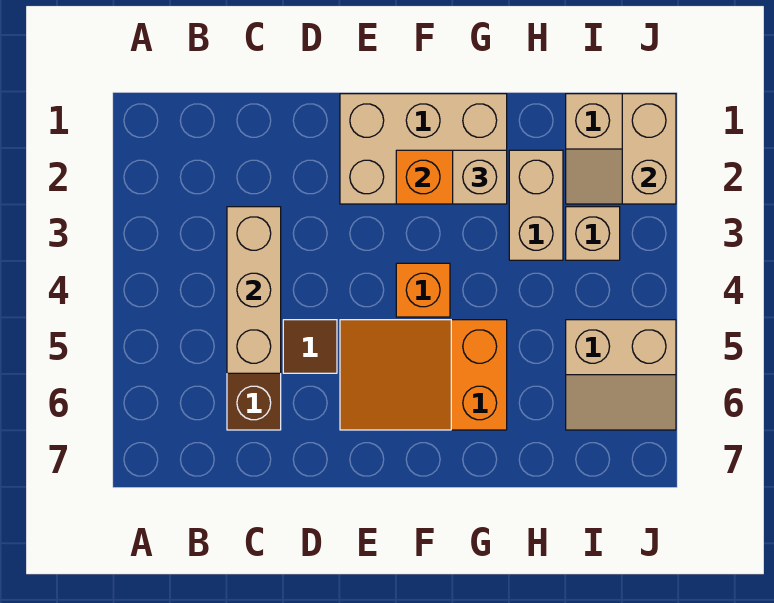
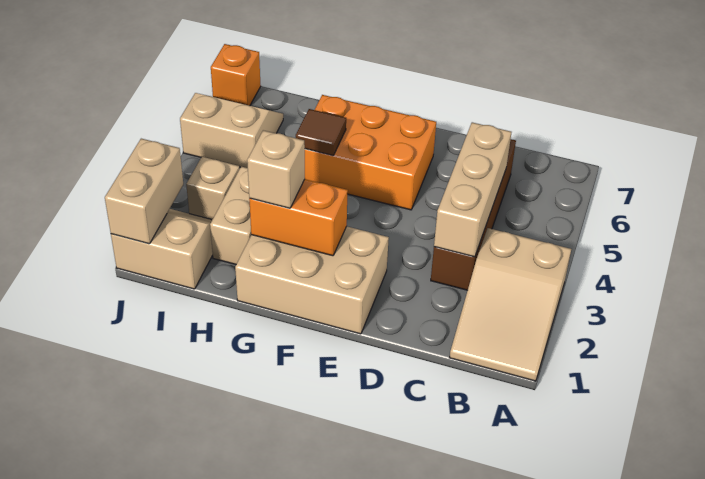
none -> tan slope A1:B3 level 1 top 3
brown tile D5 level 1 -> brown tile G5 level 2
orange slope E5:G6 level 1 top G -> orange brick E5:G6 level 1
orange brick F4 level 1 -> orange brick J7 level 1

